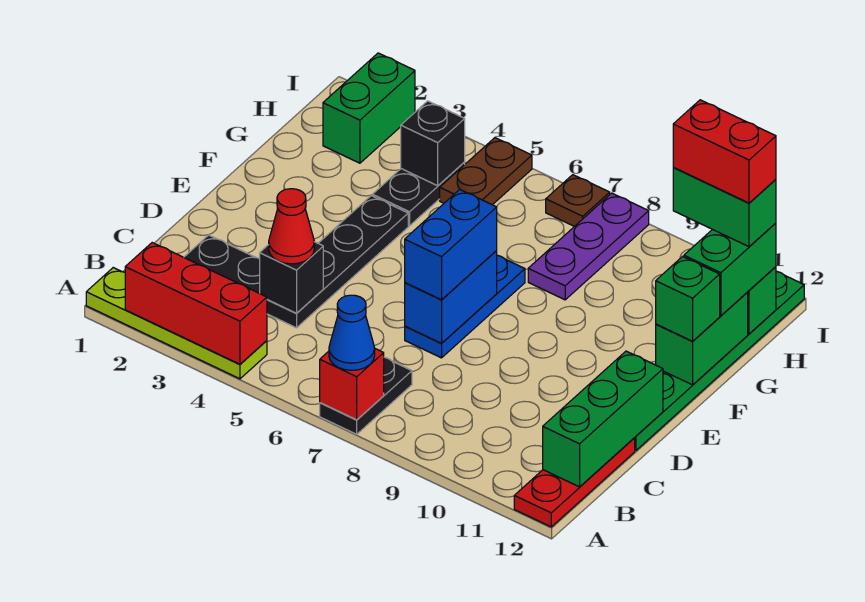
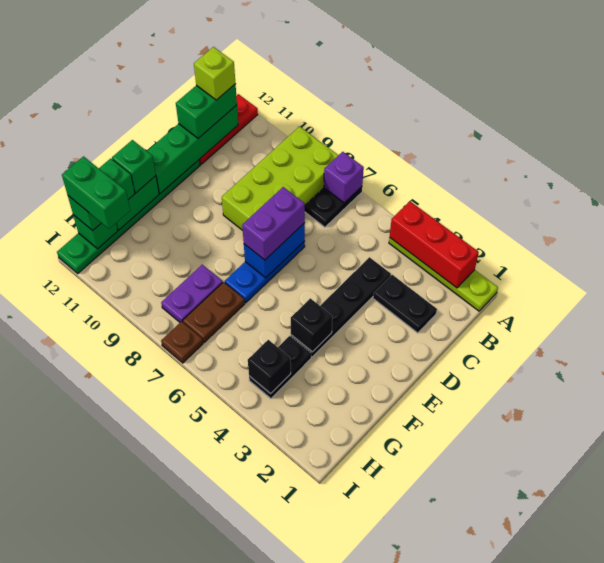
red brick A7 level 2 -> purple brick A7 level 2
blue cone A7 level 3 -> none
none -> lime brick A8:D9 level 1
green brick B12:D12 level 2 -> green brick B12:E12 level 2
none -> lime brick B12 level 4
black brick C4 level 2 -> black brick F4 level 2
red cone C4 level 3 -> none
blue brick D7:E7 level 3 -> purple brick D7:E7 level 3
purple plate G8:I8 level 1 -> purple plate G8:H8 level 1
green brick H2:I2 level 1 -> green brick B12:C12 level 3
brown plate H5:I5 level 1 -> brown plate G7:H7 level 1
red brick H11:H12 level 5 -> none

